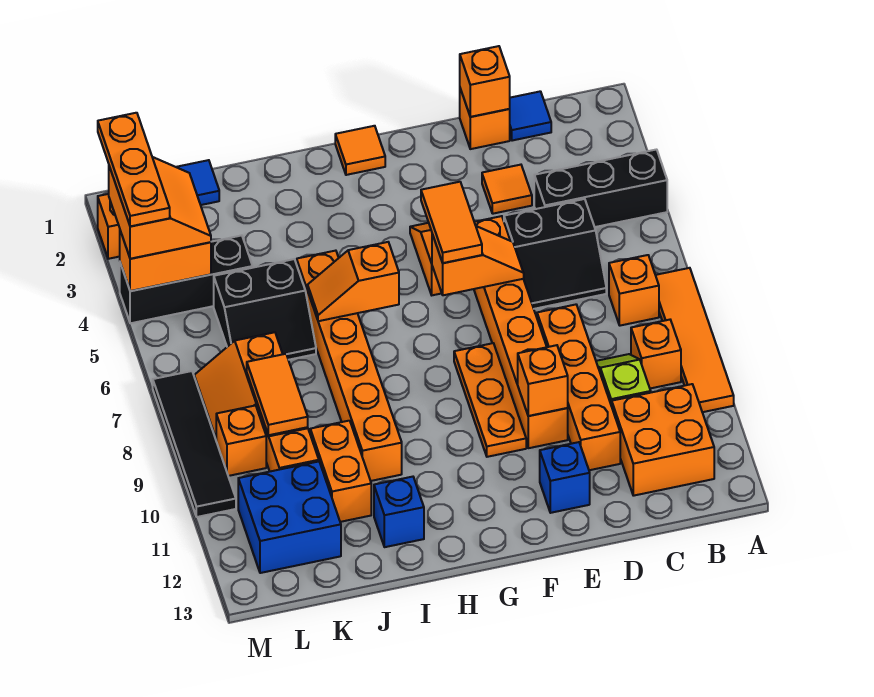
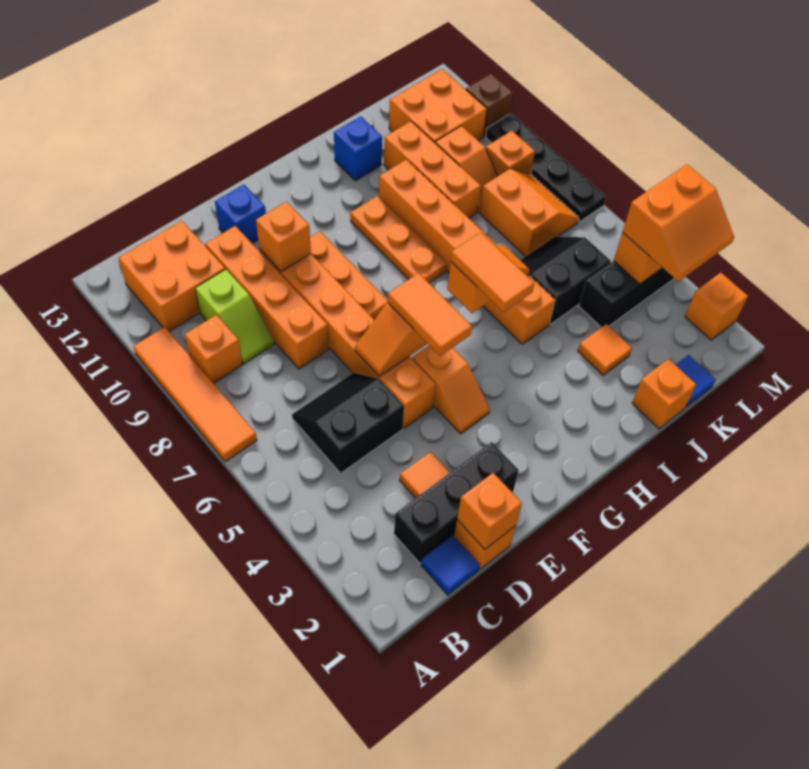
black brick A4:C4 level 1 -> black brick C2:E2 level 1
orange brick B7 level 1 -> orange brick J1 level 1
orange tile G1 level 1 -> orange tile J3 level 1
orange brick J10:J11 level 1 -> orange brick J9:J11 level 1
orange tile K8:K9 level 2 -> orange tile H5:H6 level 3
blue brick K11:L12 level 1 -> orange brick K11:L12 level 1
orange slope L3:M4 level 3 top M -> orange slope L3:M4 level 3 top 4
orange plate M2:M4 level 4 -> orange plate H8:H10 level 1
black tile M7:M10 level 1 -> black plate M7:M10 level 1
none -> brown brick M11 level 1

